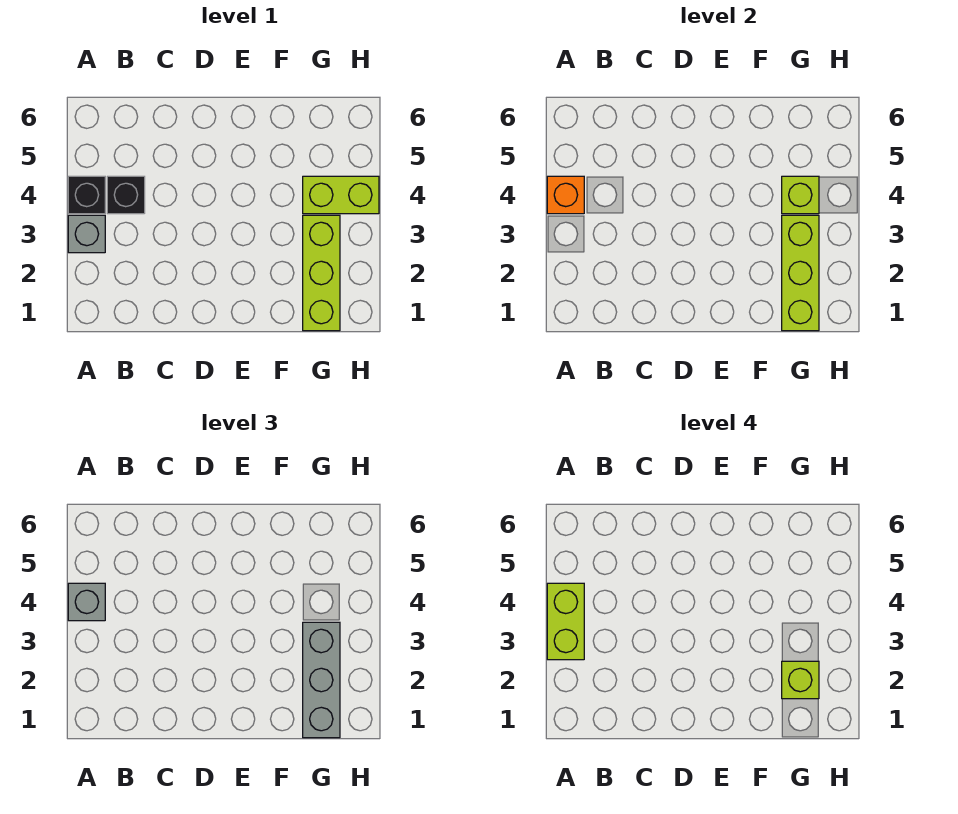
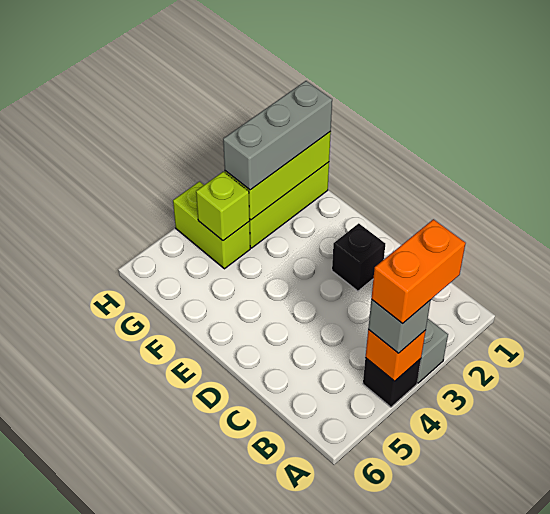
lime brick A3:A4 level 4 -> orange brick A3:A4 level 4
black brick B4 level 1 -> black brick D2 level 1
lime brick G2 level 4 -> none

